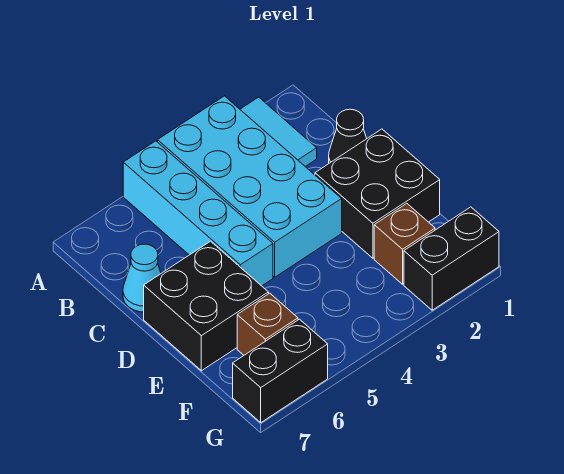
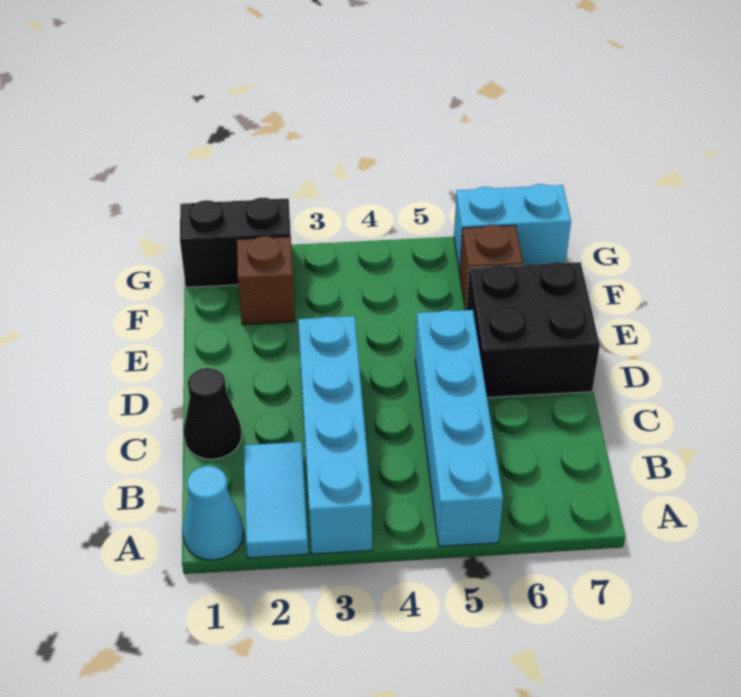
cyan brick A3:D4 level 1 -> cyan brick A3:D3 level 1
cyan cone C7 level 1 -> cyan cone A1 level 1
black brick D1:E2 level 1 -> none
black brick G6:G7 level 1 -> cyan brick G6:G7 level 1

